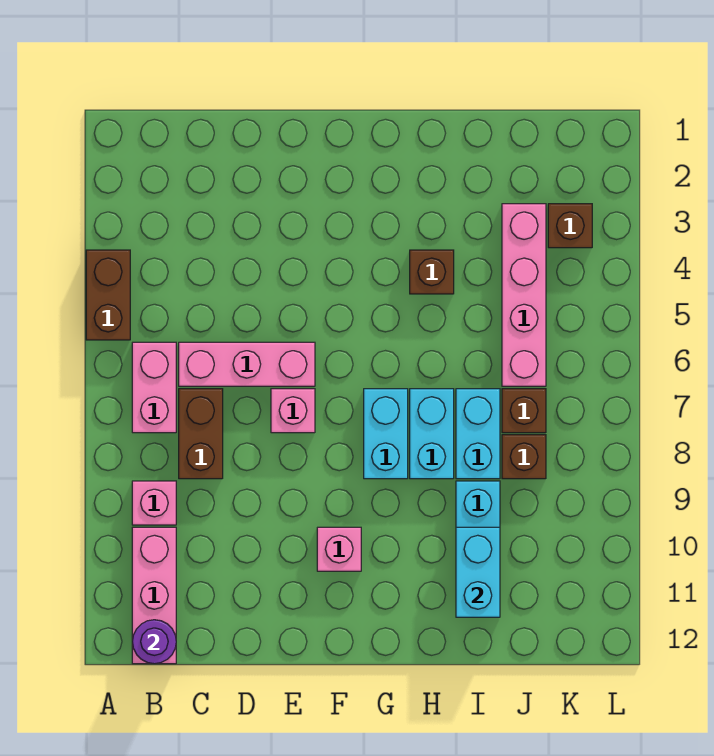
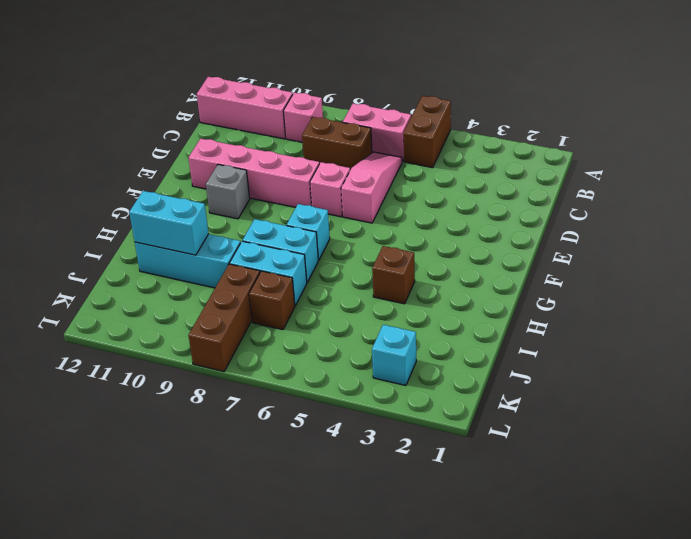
brown brick A4:A5 level 1 -> brown brick A5:B5 level 1
purple round brick B12 level 2 -> none
pink brick C6:E6 level 1 -> pink slope C6:E6 level 1 top E
pink brick F10 level 1 -> grey brick F10 level 1
cyan brick G7:G8 level 1 -> cyan brick G7 level 1
pink brick J3:J6 level 1 -> pink brick E8:E11 level 1
brown brick J8 level 1 -> brown brick J8:L8 level 1
brown brick K3 level 1 -> cyan brick K3 level 1

